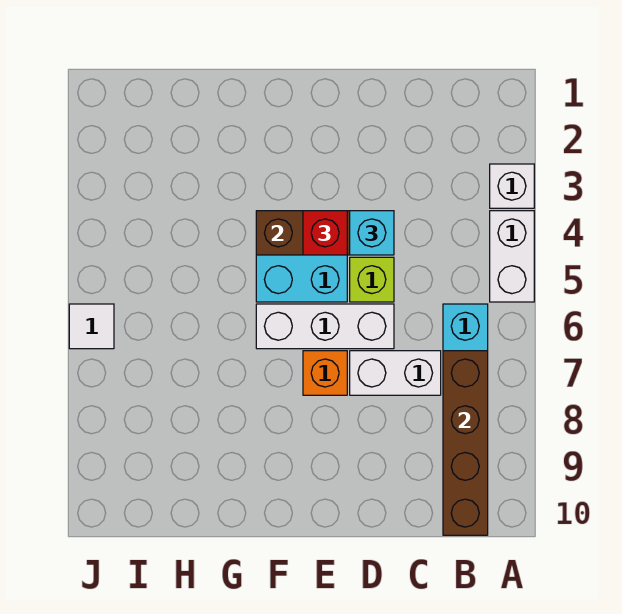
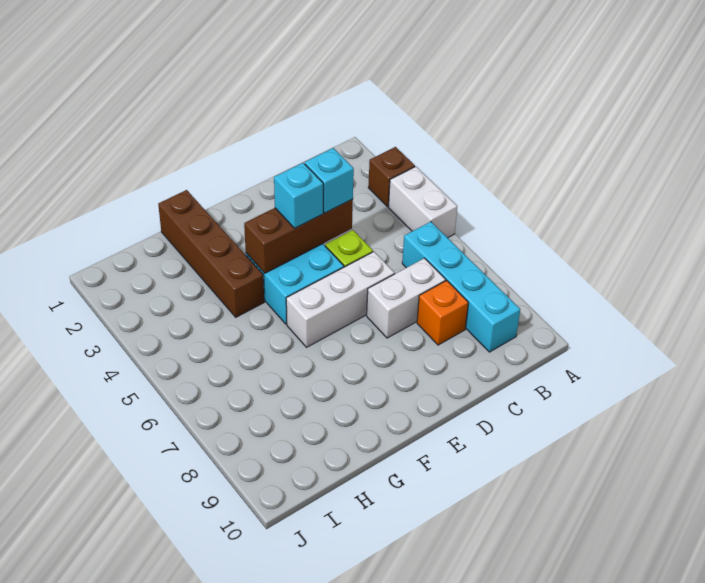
white brick A3 level 1 -> brown brick A3 level 1
brown brick B7:B10 level 2 -> brown brick G1:G4 level 1
red brick E4 level 3 -> cyan brick E4 level 3
orange brick E7 level 1 -> orange brick C8 level 1
white tile J6 level 1 -> none

